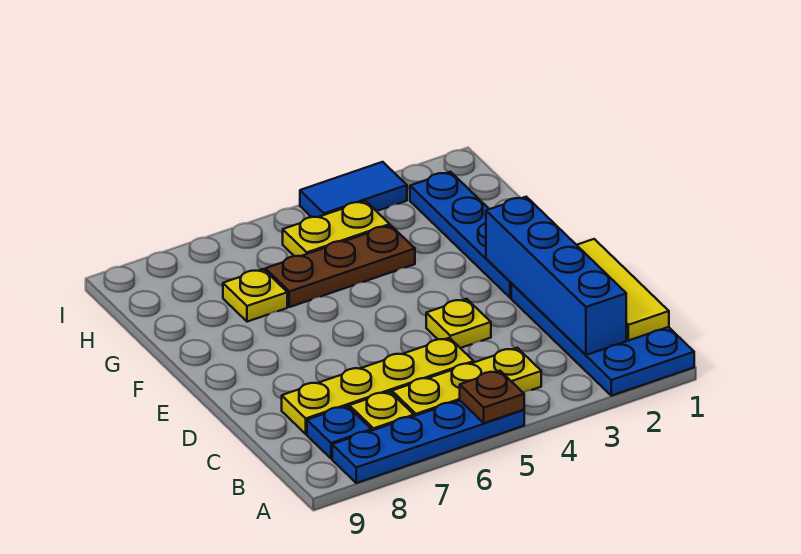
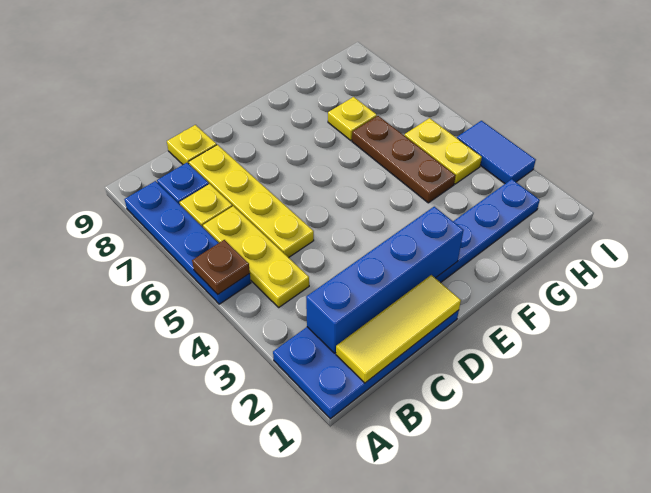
yellow plate D4 level 1 -> yellow plate C9 level 1

